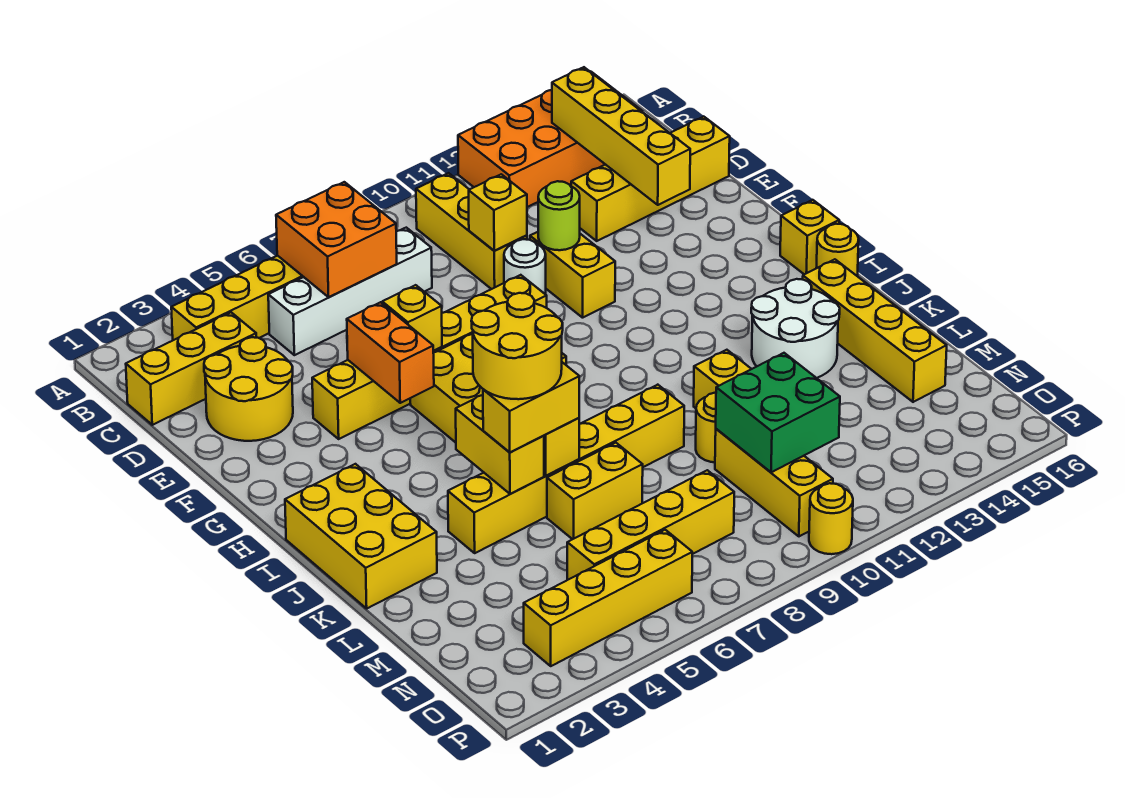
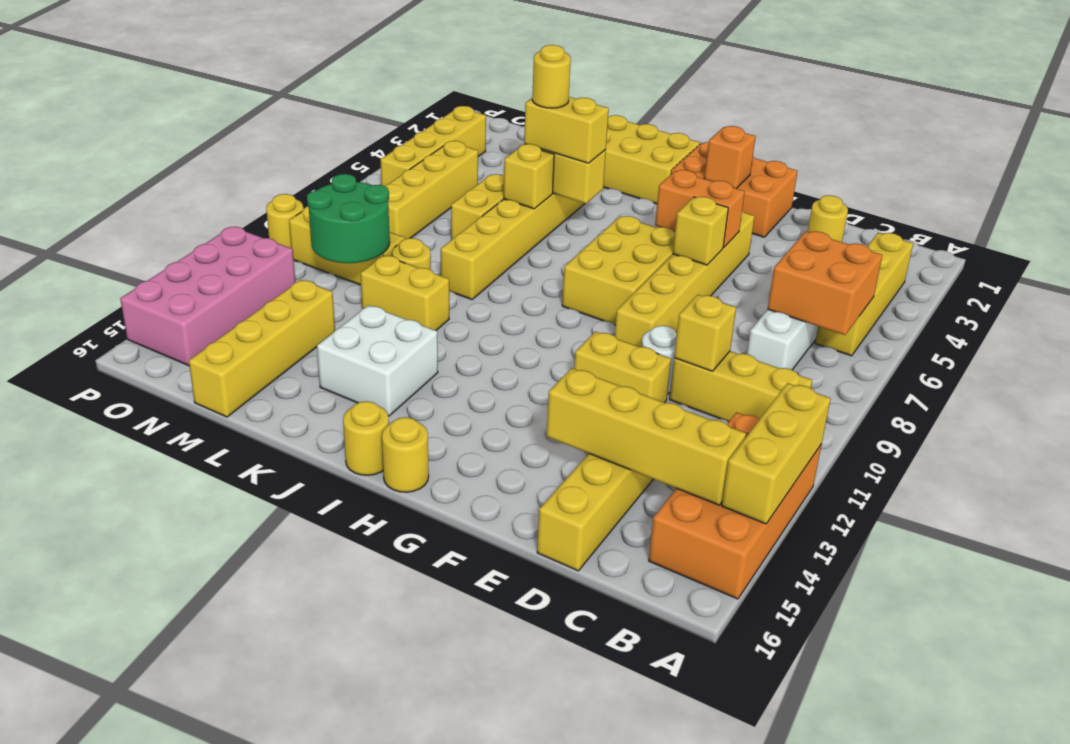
yellow brick C1:C3 level 1 -> yellow brick A12:A14 level 2
yellow round brick D2:E3 level 1 -> yellow round brick D2 level 1
lime round brick E11 level 2 -> none
none -> orange brick F1:H2 level 1
none -> orange brick G2 level 2
yellow brick H16 level 1 -> yellow round brick H16 level 1
yellow round brick J5:K6 level 4 -> yellow round brick K5 level 4
white round brick J13:K14 level 1 -> white brick J13:K14 level 1
yellow brick J15:M15 level 1 -> yellow brick M13:M16 level 1
yellow brick K5:K6 level 3 -> yellow brick J5:K5 level 3
green brick M10:N11 level 2 -> green round brick M10:N11 level 2
none -> pink brick O12:P15 level 1

